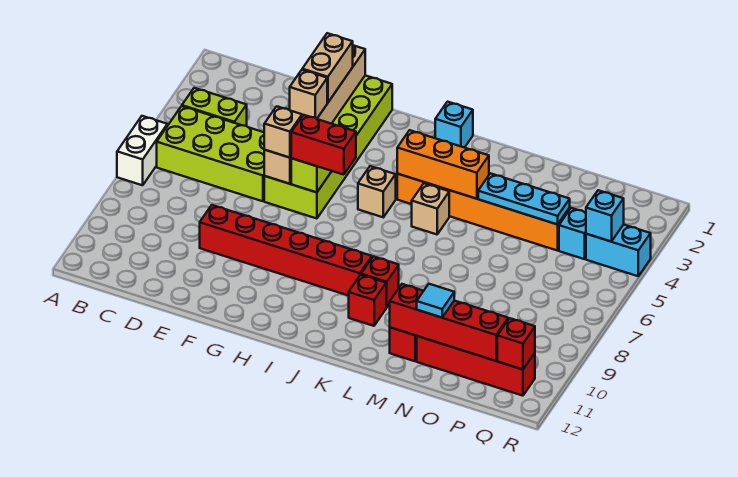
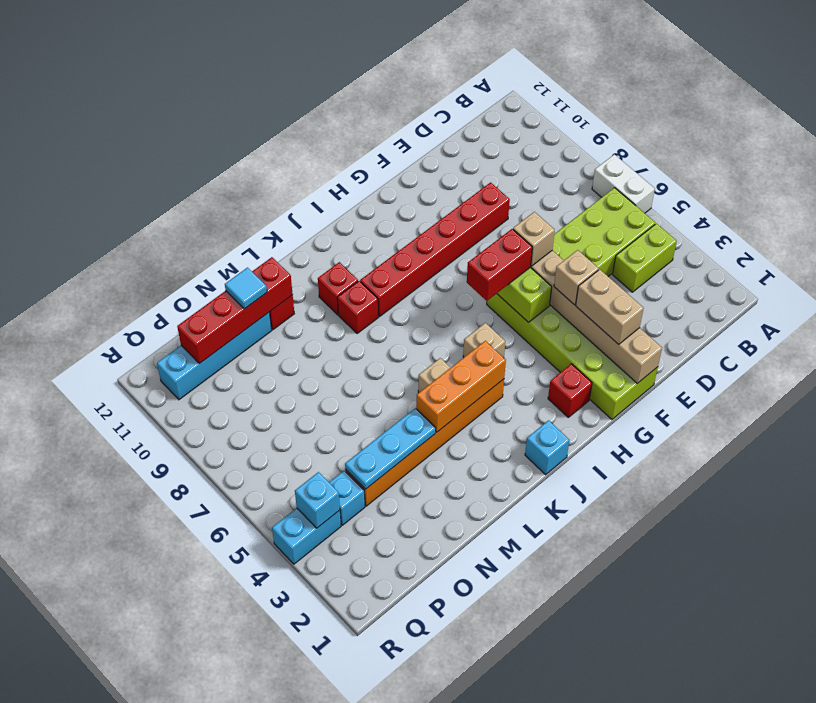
red brick N11:Q11 level 1 -> cyan brick N11:Q11 level 1
red brick Q11 level 2 -> red brick H2 level 1

